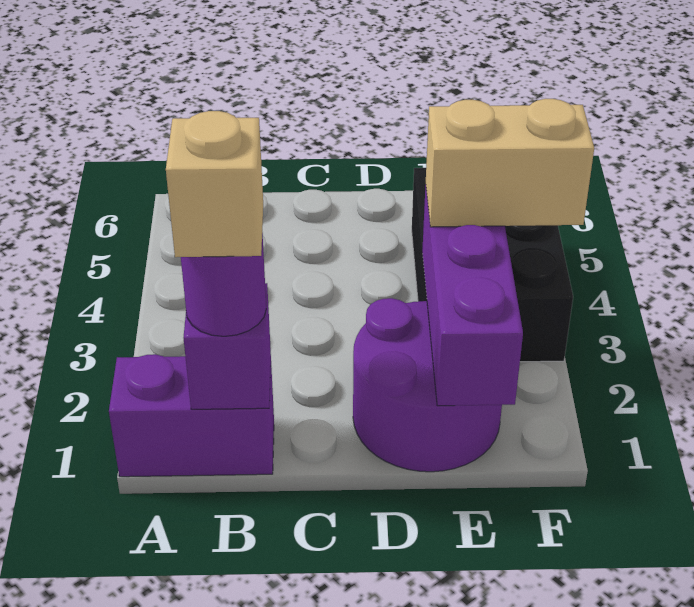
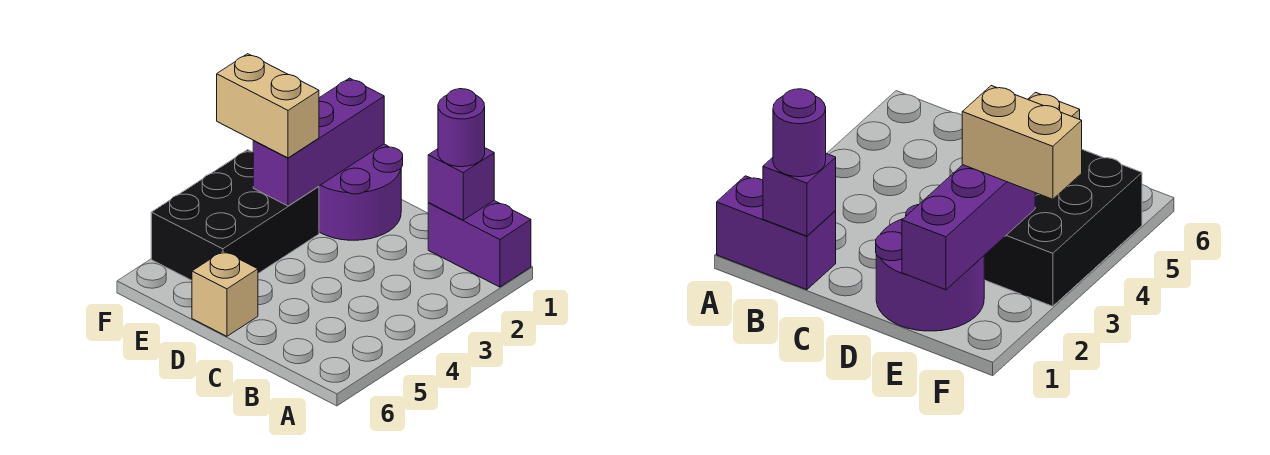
tan brick B1 level 4 -> tan brick D6 level 1

